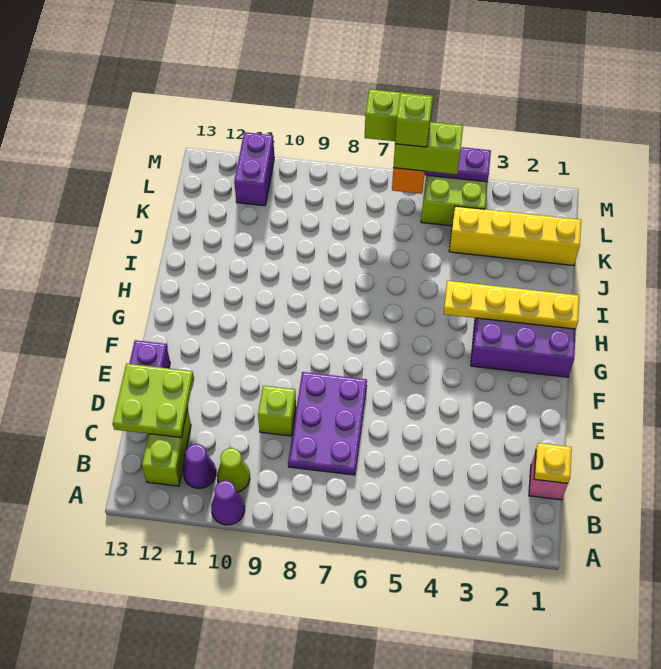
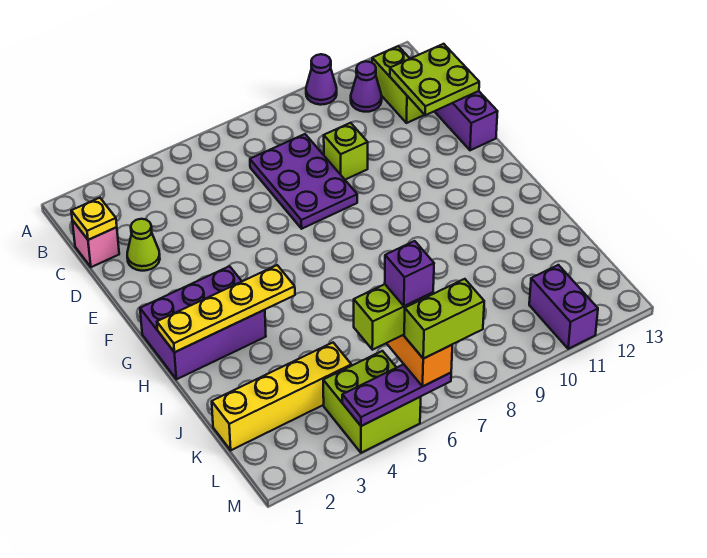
lime cone B10 level 1 -> lime cone D2 level 1
lime brick L6 level 5 -> purple brick L6 level 5

